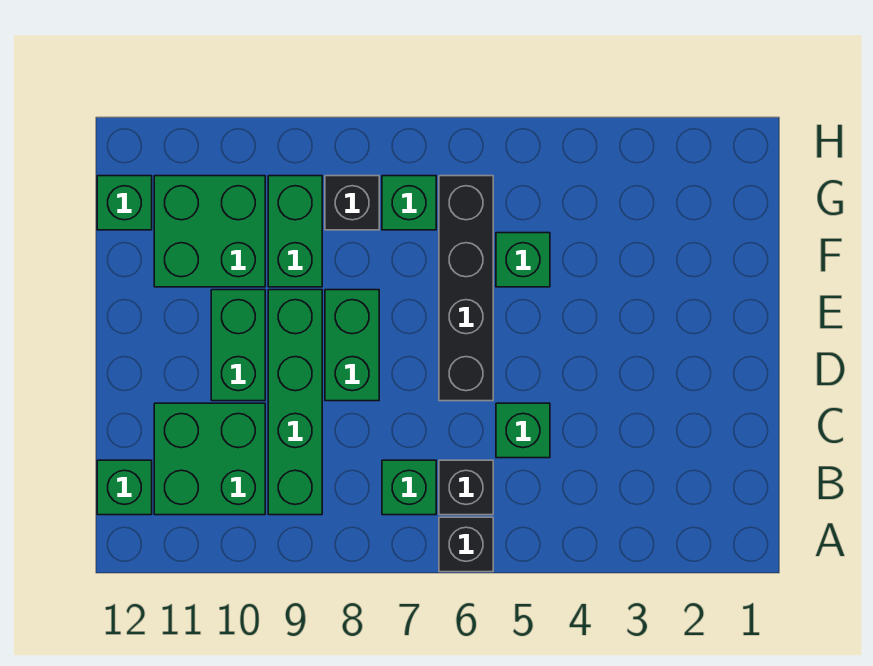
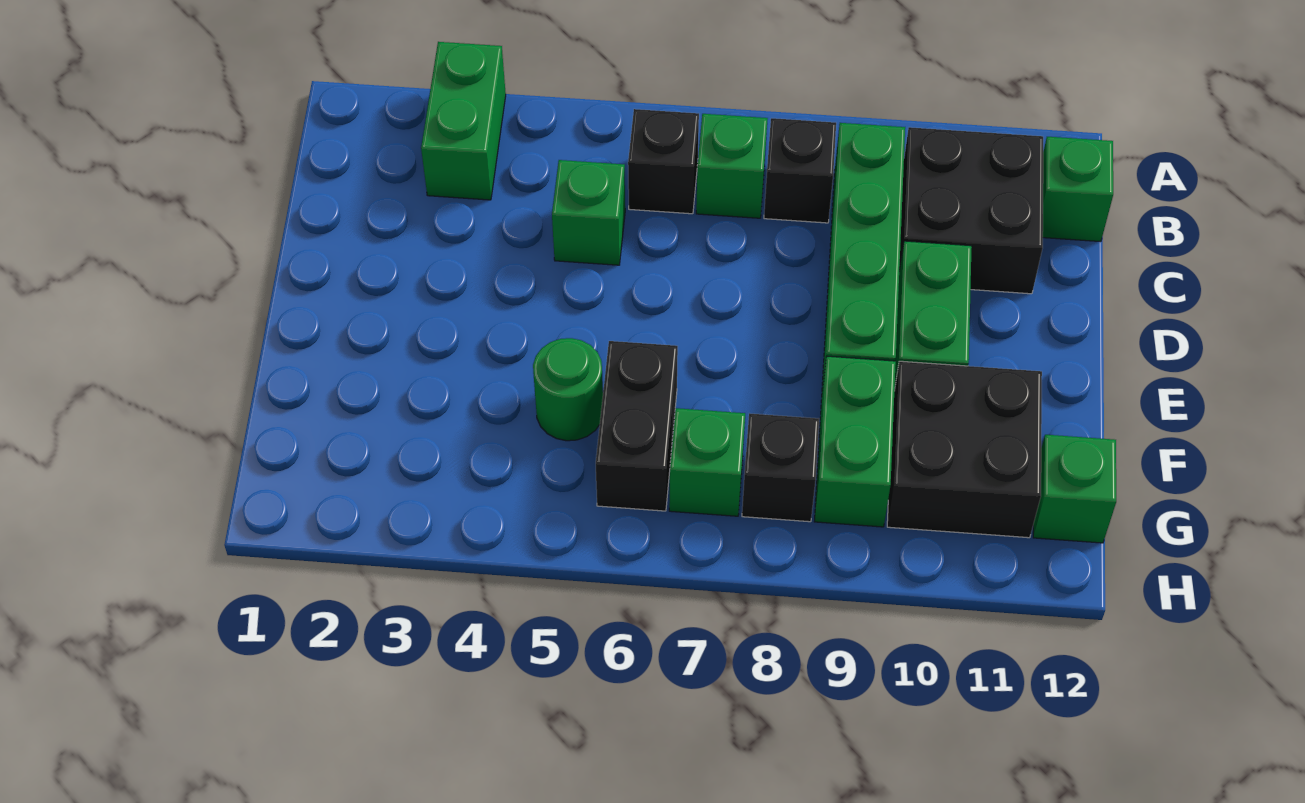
black brick A6 level 1 -> black brick B8 level 1
green brick B10:C11 level 1 -> black brick B10:C11 level 1
black brick D6:G6 level 1 -> black brick F6:G6 level 1
green brick D8:E8 level 1 -> green brick A3:B3 level 1
green brick F5 level 1 -> green round brick F5 level 1
green brick F10:G11 level 1 -> black brick F10:G11 level 1

